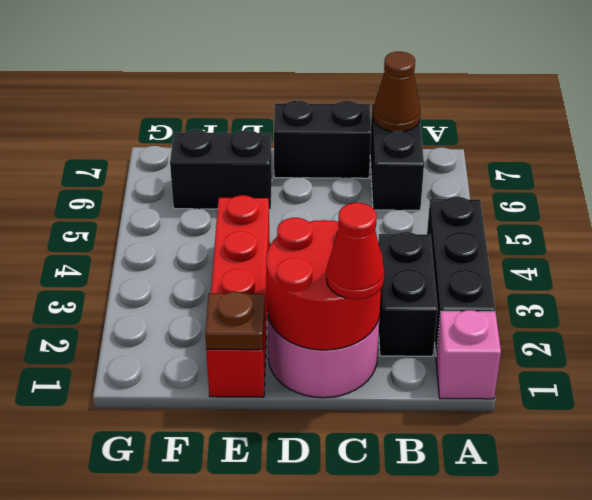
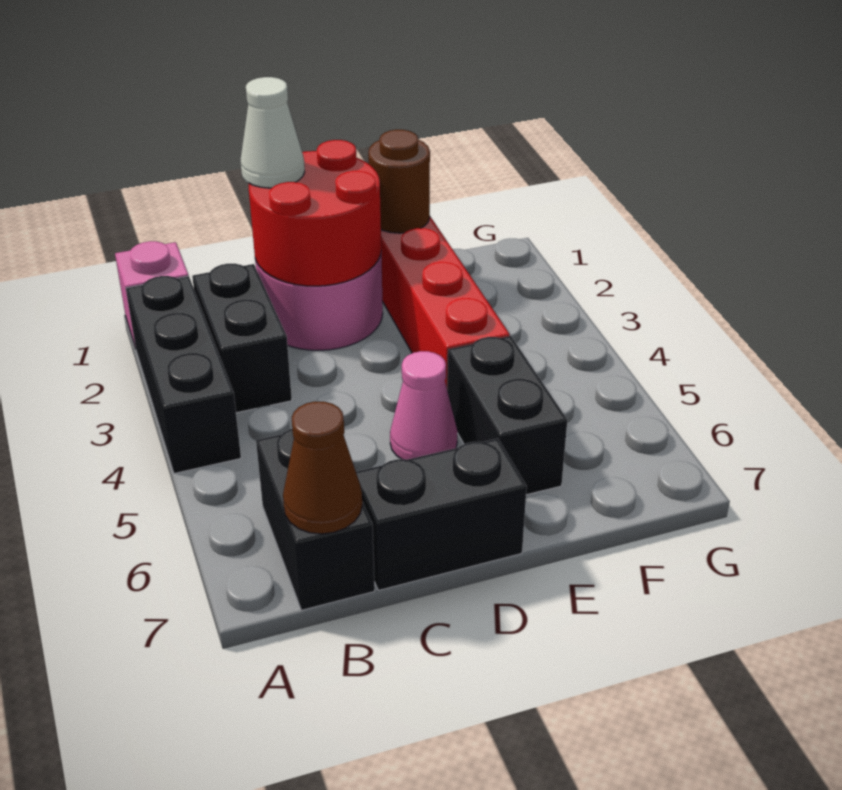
red cone C1 level 3 -> white cone C1 level 3
none -> pink cone D5 level 1
brown plate E1 level 2 -> brown round brick E1 level 2
black brick E6:F6 level 1 -> black brick E5:E6 level 1

